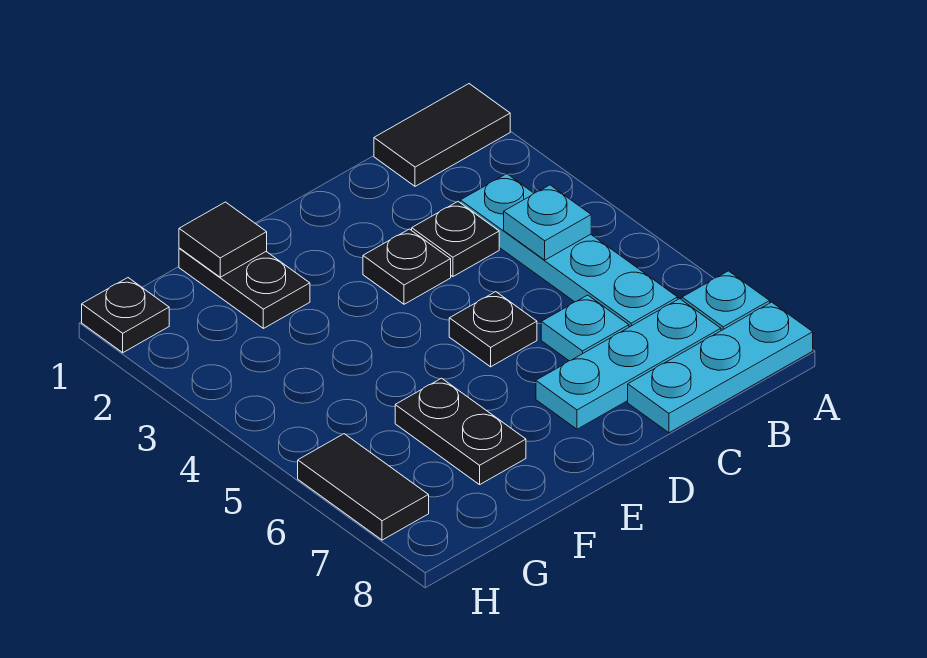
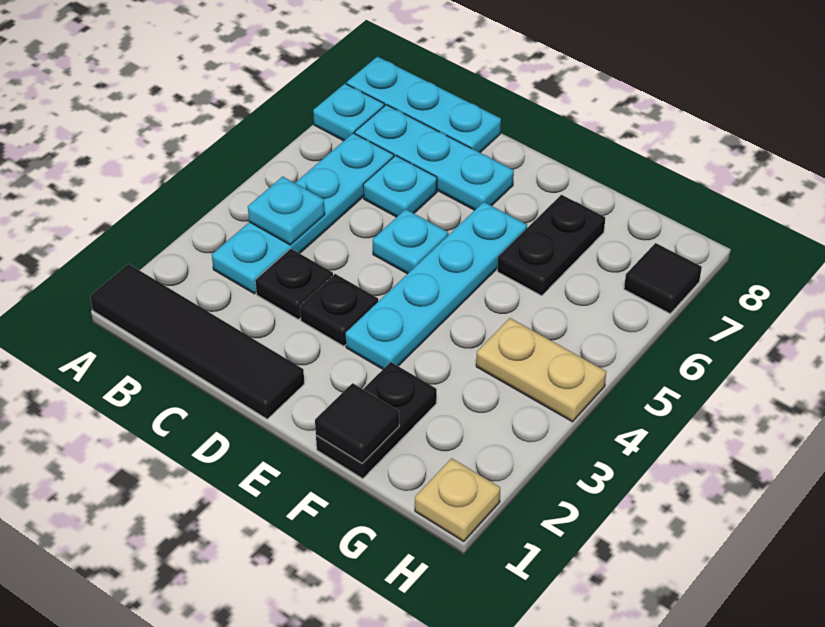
black tile A1:B1 level 1 -> black tile A1:D1 level 1
black plate D5 level 1 -> cyan plate D5 level 1
none -> cyan plate E3:E6 level 1
none -> tan plate G4:H4 level 1
black plate H1 level 1 -> tan plate H1 level 1
black tile H6:H7 level 1 -> black tile H7 level 1

